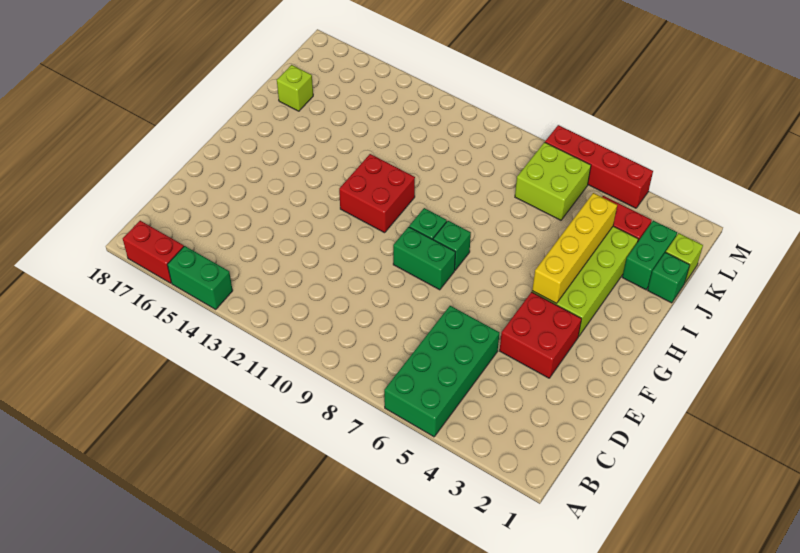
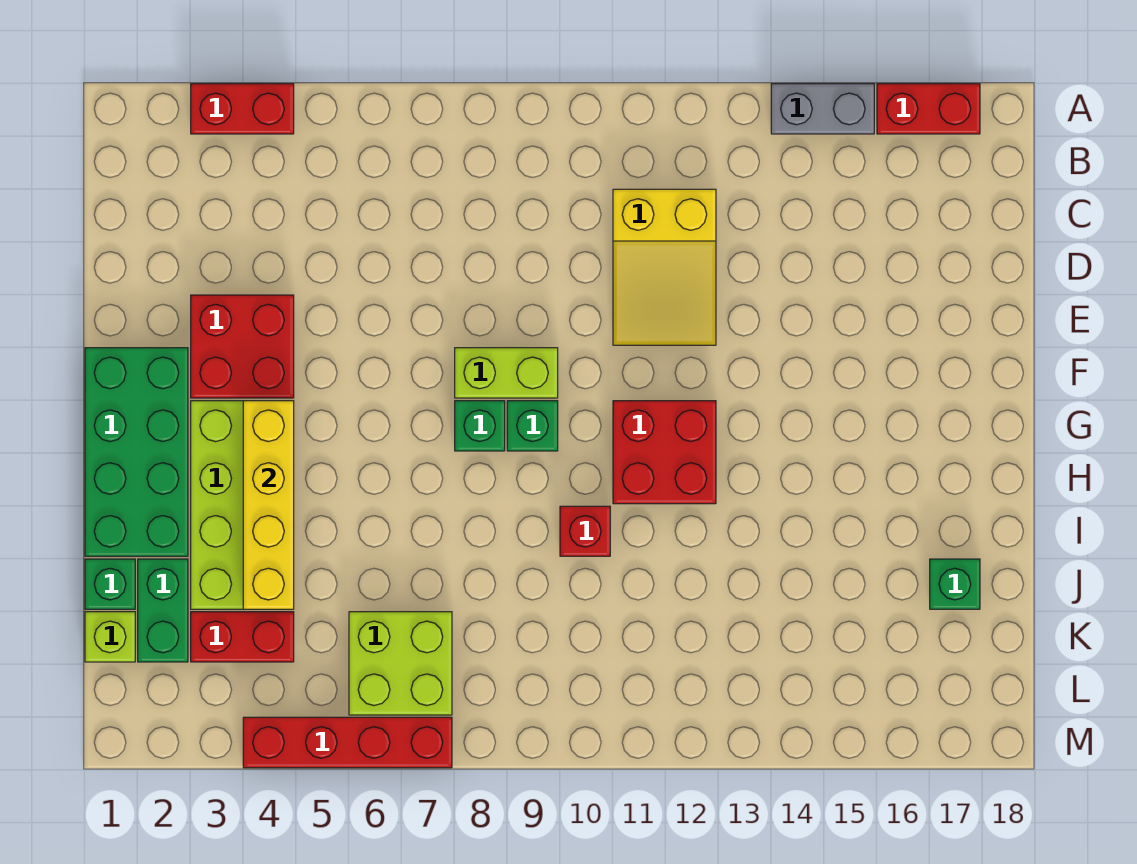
none -> red brick A3:A4 level 1
green brick A5:D6 level 1 -> green brick F1:I2 level 1
green brick A14:A15 level 1 -> grey brick A14:A15 level 1
none -> yellow slope C11:E12 level 1 top C
green brick F8:F9 level 1 -> lime brick F8:F9 level 1
none -> red brick I10 level 1
lime brick J17 level 1 -> green brick J17 level 1

